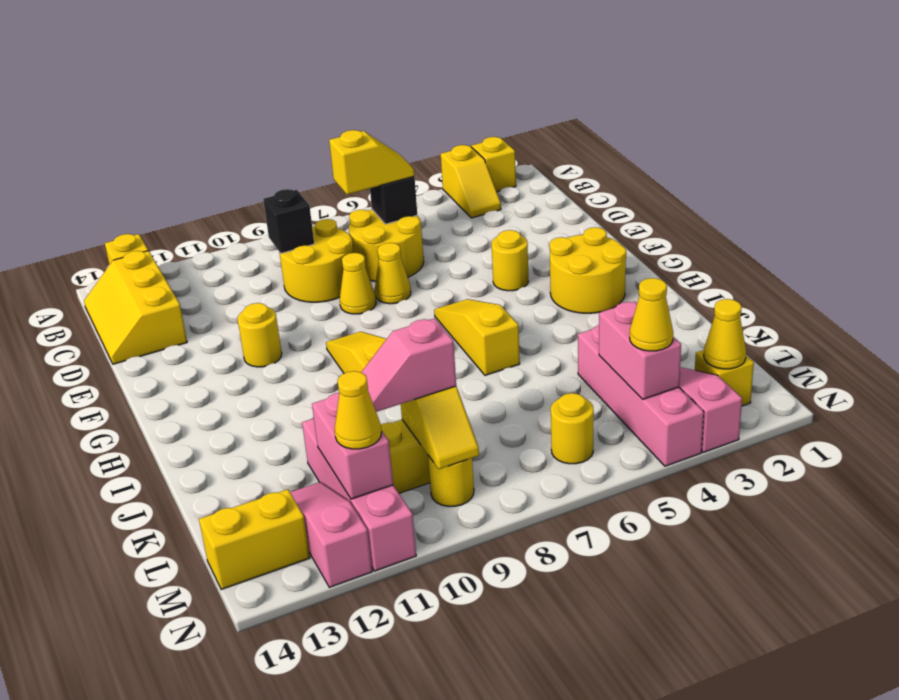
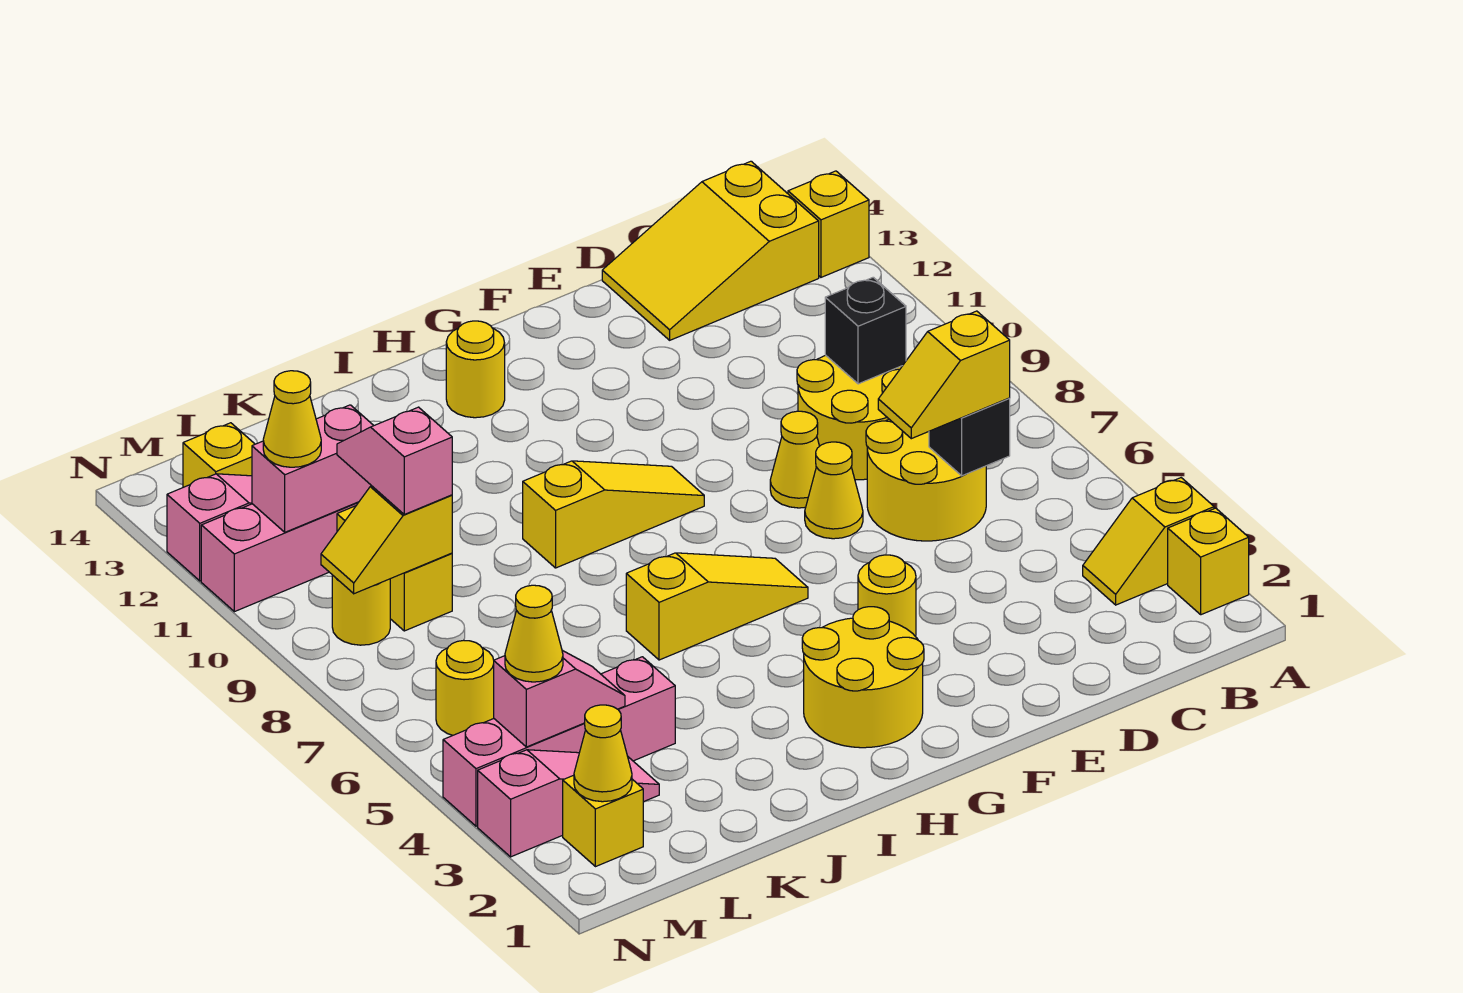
yellow slope B13:D14 level 1 top 13 -> yellow slope B13:D14 level 1 top B
yellow slope C6:C7 level 3 top 7 -> yellow slope C6:D6 level 3 top C
yellow round brick F11 level 1 -> yellow round brick H13 level 1
pink brick L4:M4 level 2 -> pink slope L4:M4 level 2 top M
yellow brick M13:M14 level 1 -> yellow brick M13 level 1

